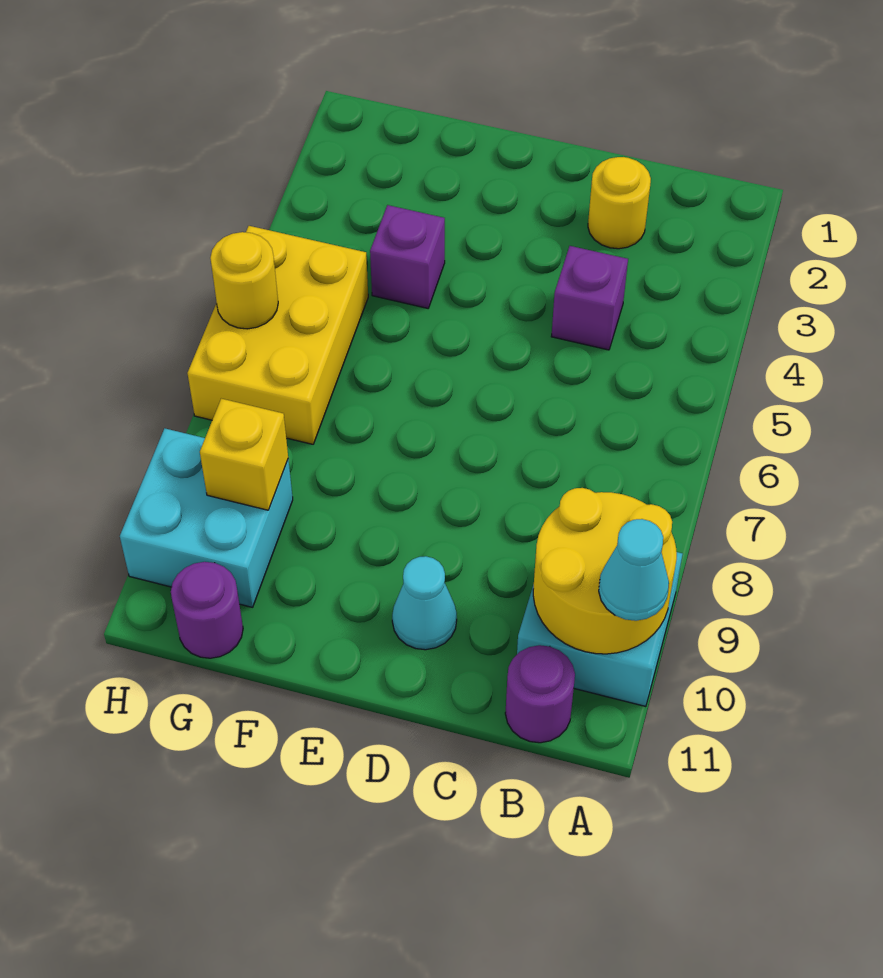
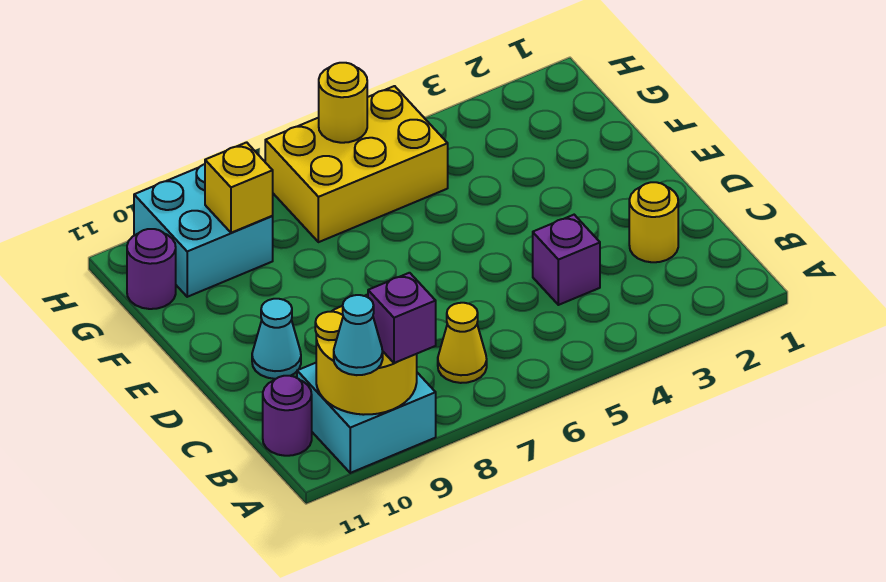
none -> yellow cone B7 level 1
purple brick F4 level 1 -> purple brick A9 level 3

